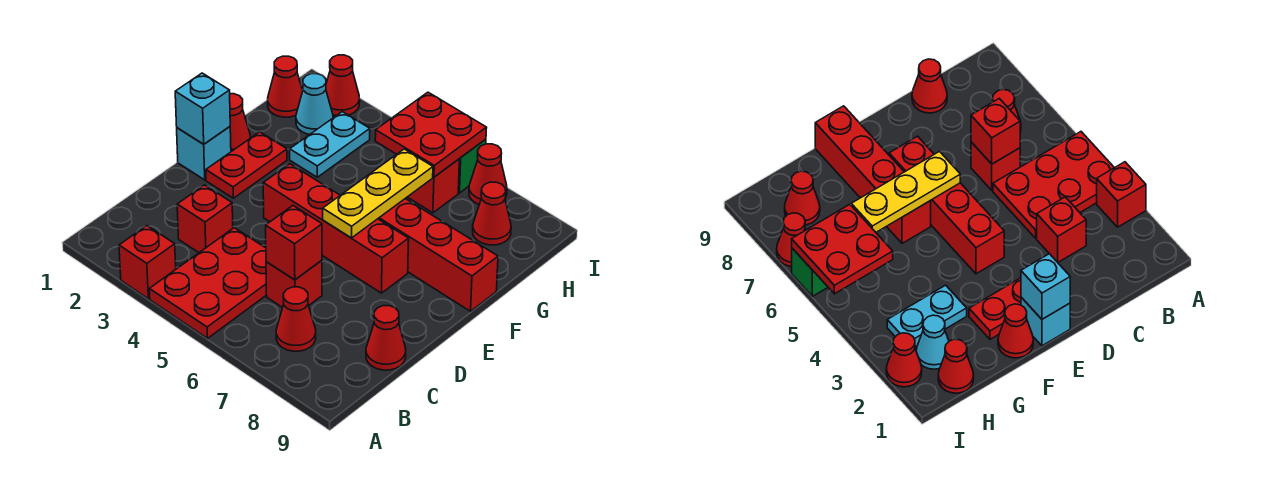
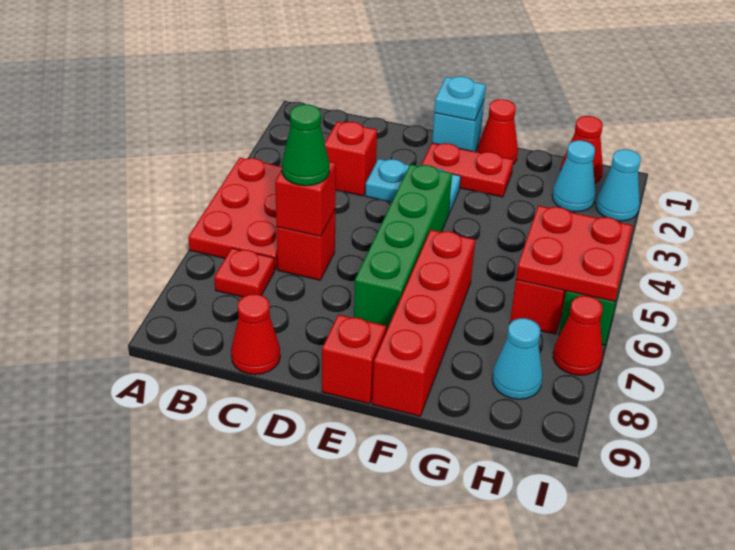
red brick A3 level 1 -> red brick E9 level 1
red plate A4:C5 level 1 -> red plate A4:B6 level 1
red cone B7 level 1 -> red plate B7 level 1
none -> green cone C6 level 3
cyan brick E1 level 2 -> cyan plate E1 level 2
red brick E4:E7 level 1 -> green brick E4:E7 level 1
yellow plate E6:G6 level 2 -> none
cyan plate G3:H3 level 1 -> cyan plate D3:E3 level 1
red cone H8 level 1 -> cyan cone H8 level 1
red cone I2 level 1 -> cyan cone I2 level 1

